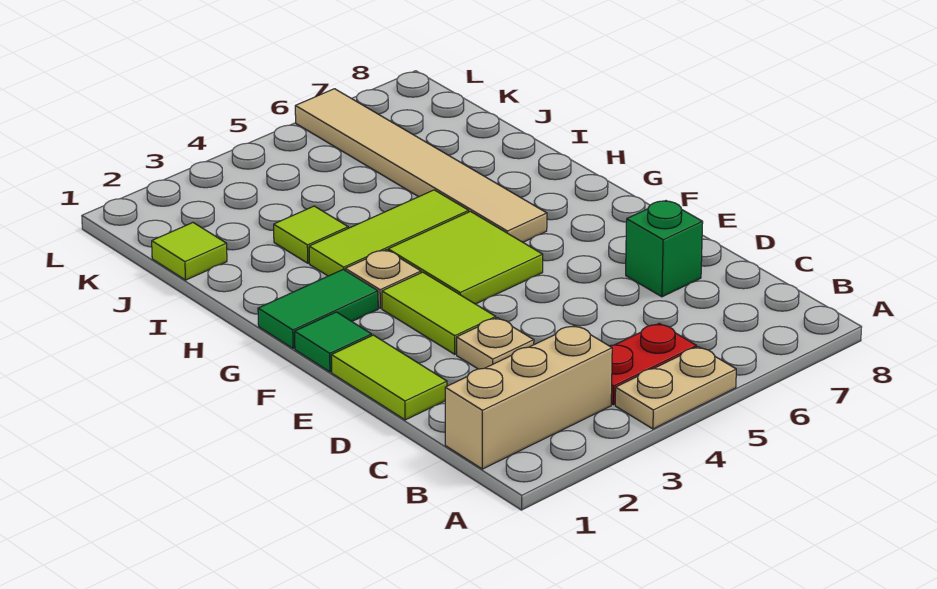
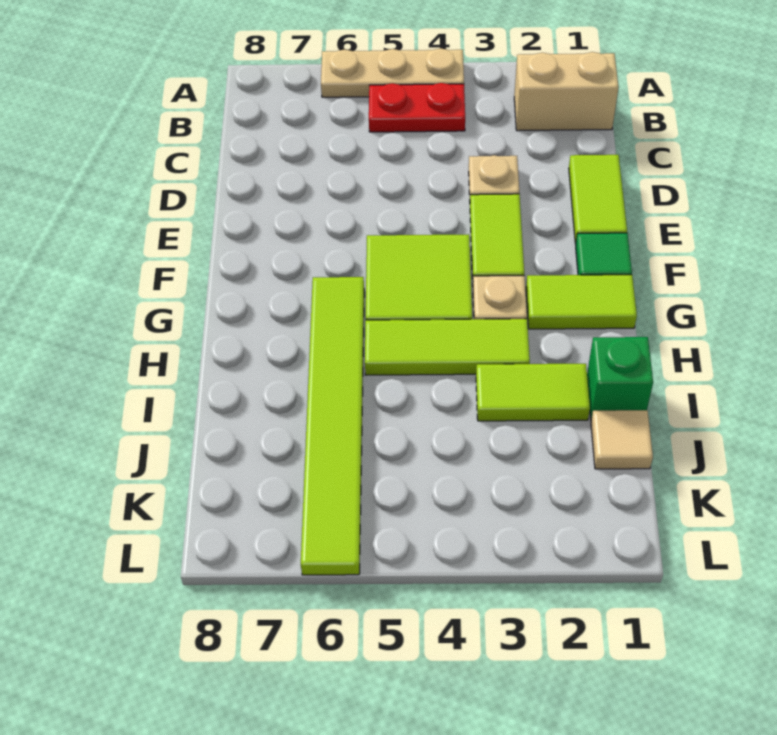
tan plate A4:A5 level 1 -> tan plate A4:A6 level 1
tan brick B1:B3 level 1 -> tan brick B1:B2 level 1
green brick D7 level 1 -> green brick I1 level 1
green tile G1:G2 level 1 -> lime tile G1:G2 level 1
tan tile G6:L6 level 1 -> lime tile G6:L6 level 1
lime tile I3 level 1 -> lime tile I2:I3 level 1
lime tile J1 level 1 -> tan tile J1 level 1

